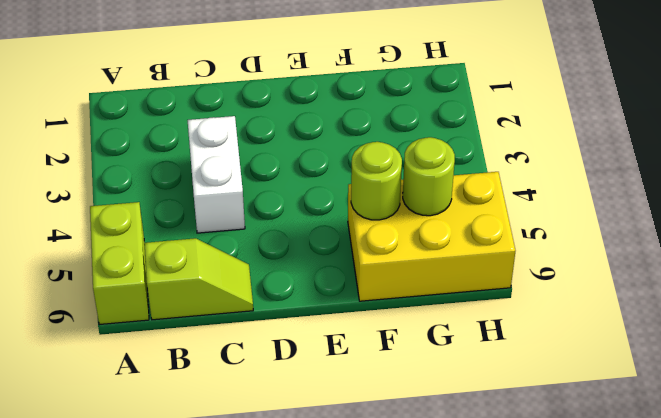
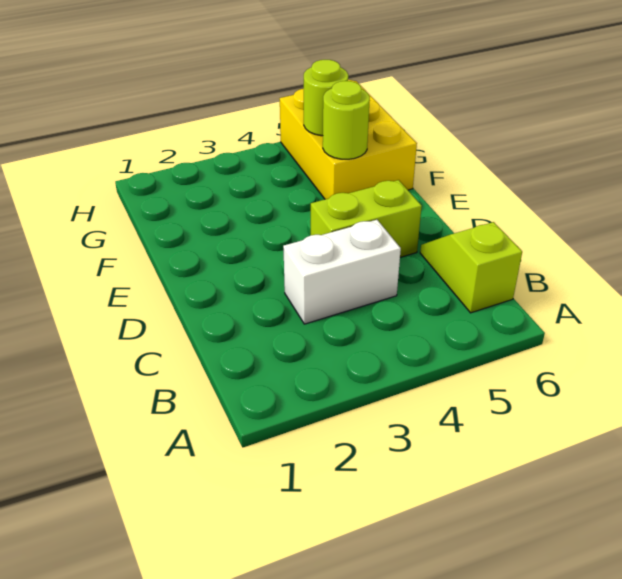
lime brick A5:A6 level 1 -> lime brick D4:D5 level 1

